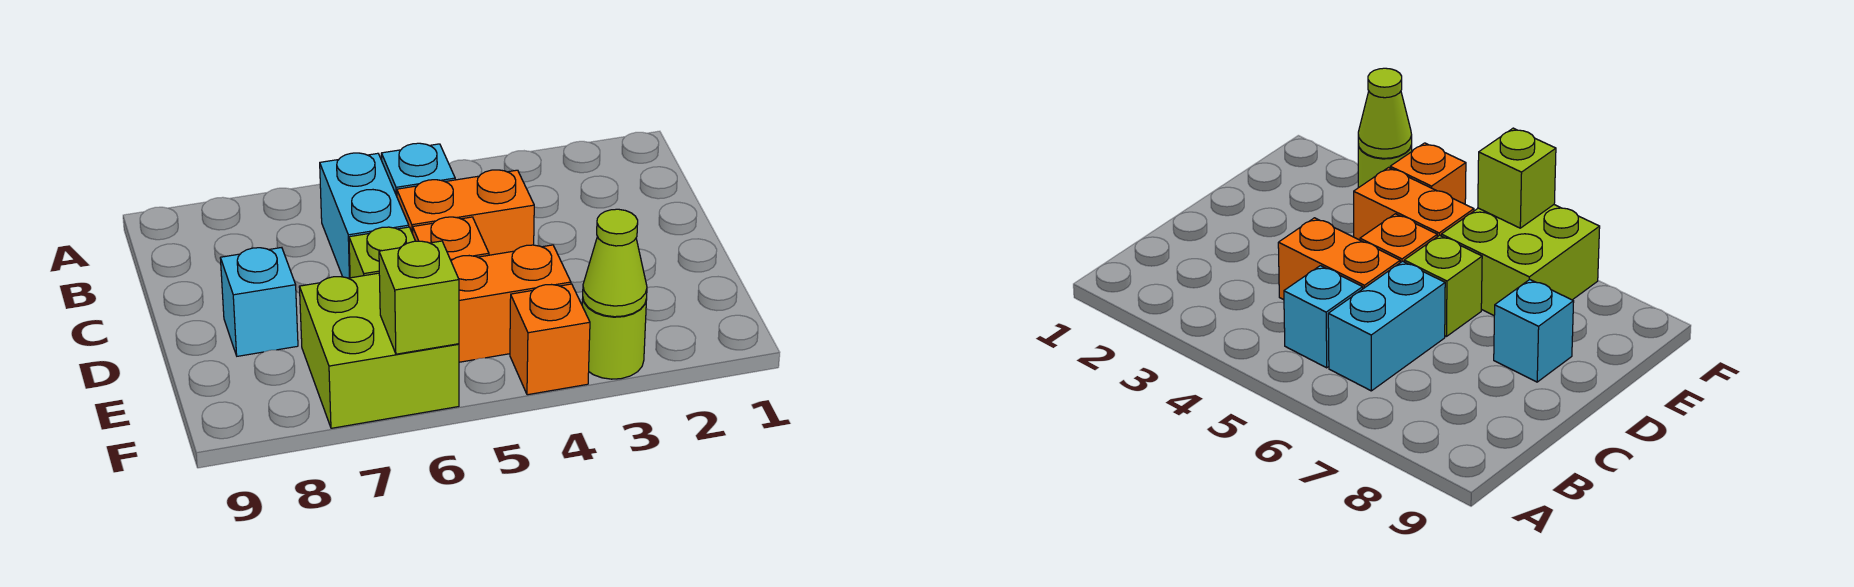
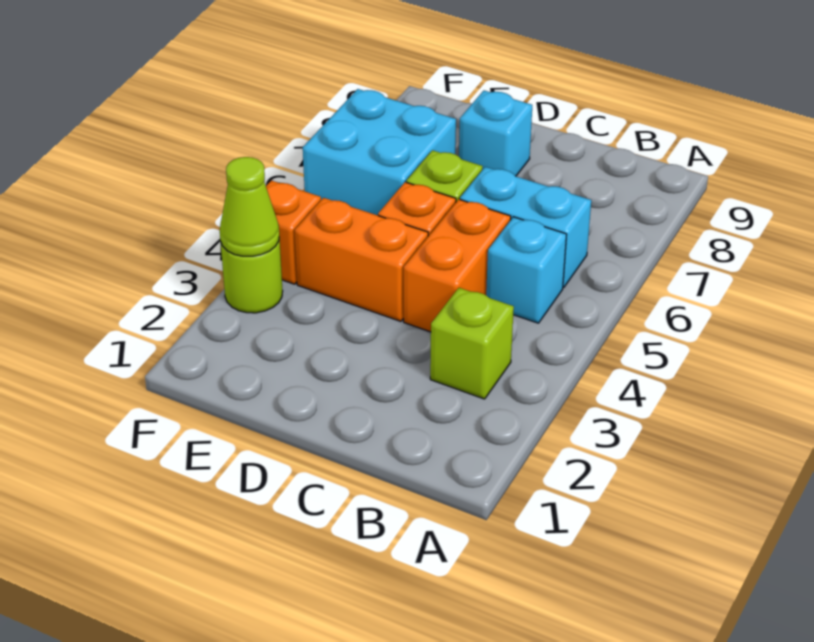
orange brick E4:E5 level 1 -> orange brick D4:E4 level 1
lime brick E6:F7 level 1 -> cyan brick E6:F7 level 1
lime brick F6 level 2 -> lime brick B3 level 1

